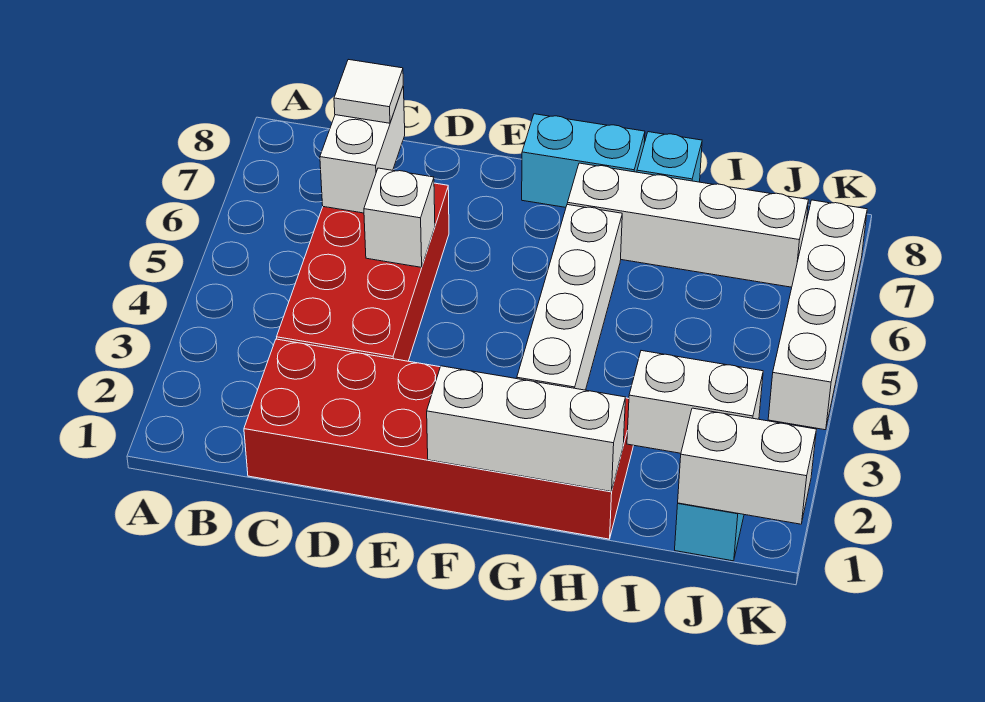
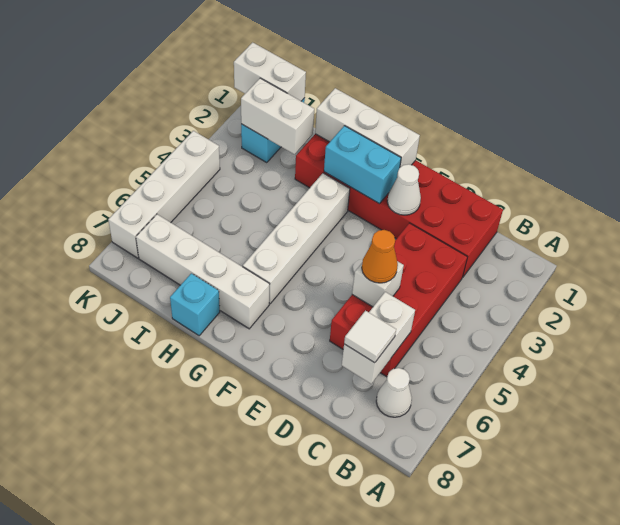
none -> white cone B7 level 1
none -> orange cone D5 level 3
none -> white cone E2 level 2
cyan brick F8:G8 level 1 -> cyan brick F2:G2 level 2

